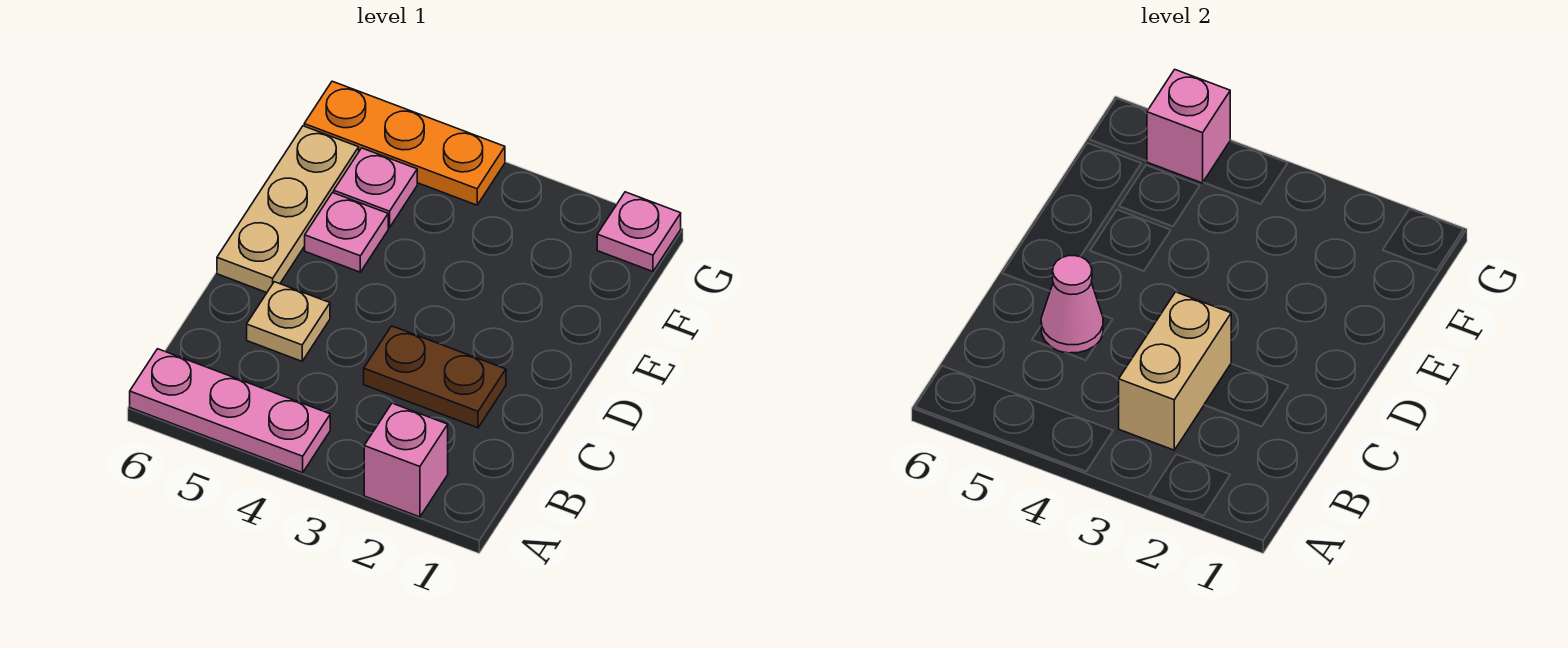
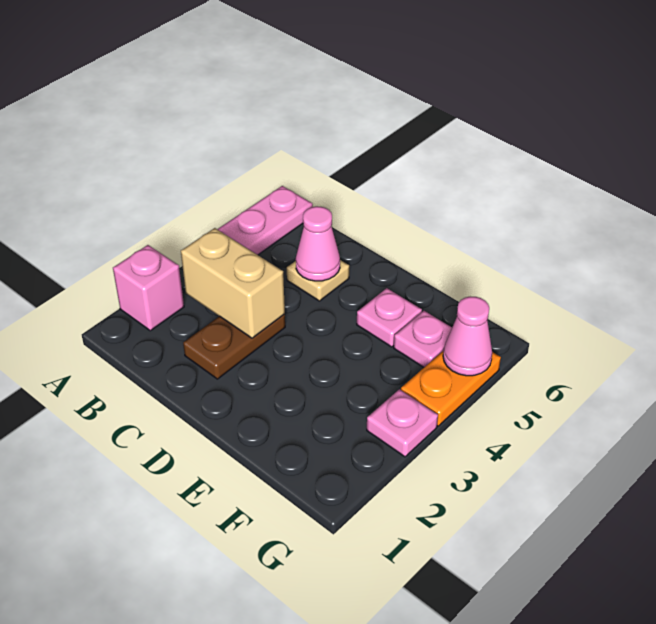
tan plate D6:F6 level 1 -> none
pink plate G1 level 1 -> pink plate G3 level 1
orange plate G4:G6 level 1 -> orange plate G4:G5 level 1
pink brick G5 level 2 -> pink cone G5 level 2

